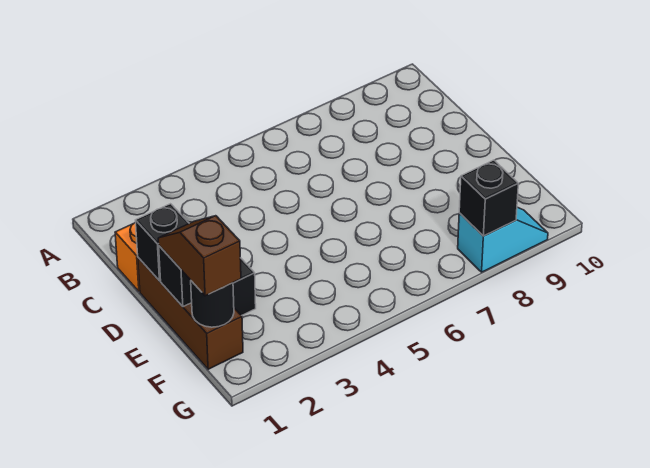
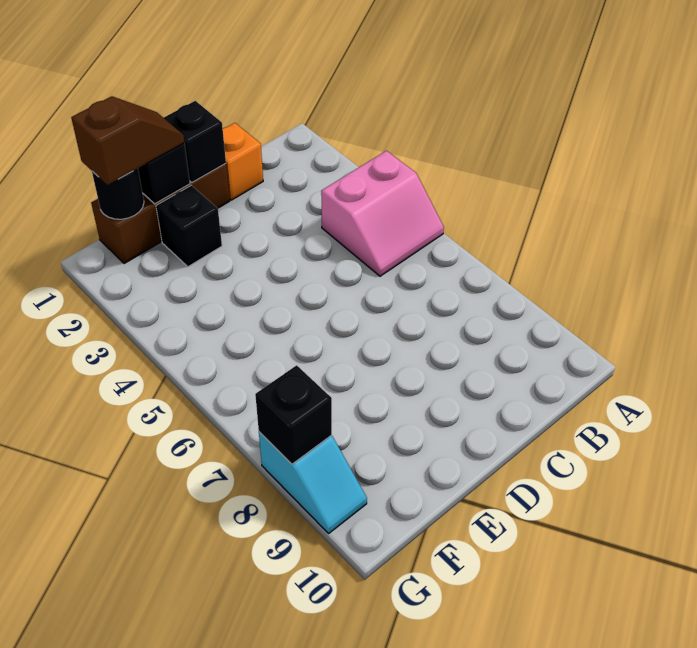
none -> pink slope A4:B5 level 1 top 4

